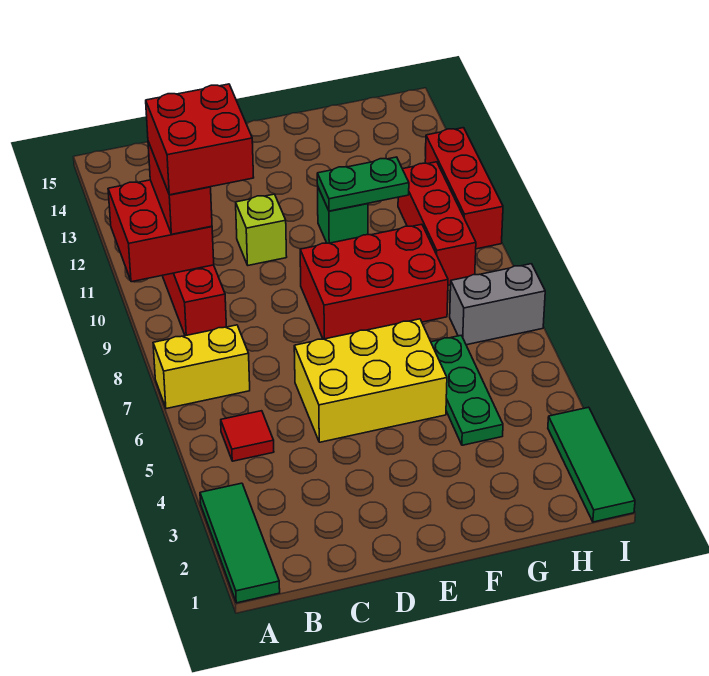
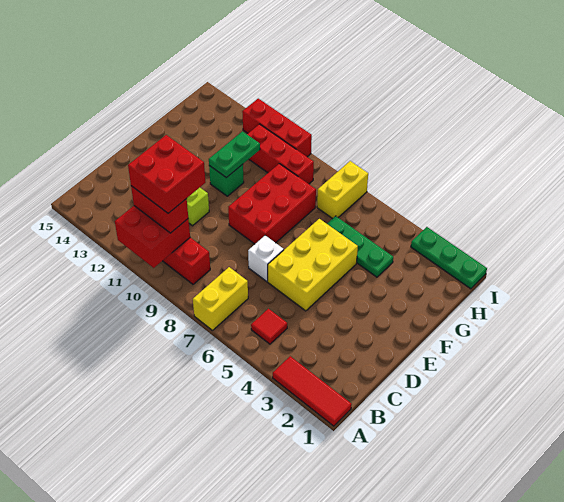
green tile A1:A3 level 1 -> red tile A1:A3 level 1
none -> white brick D7 level 1
grey brick H7:I7 level 1 -> yellow brick H7:I7 level 1
green tile I1:I3 level 1 -> green plate I1:I3 level 1

